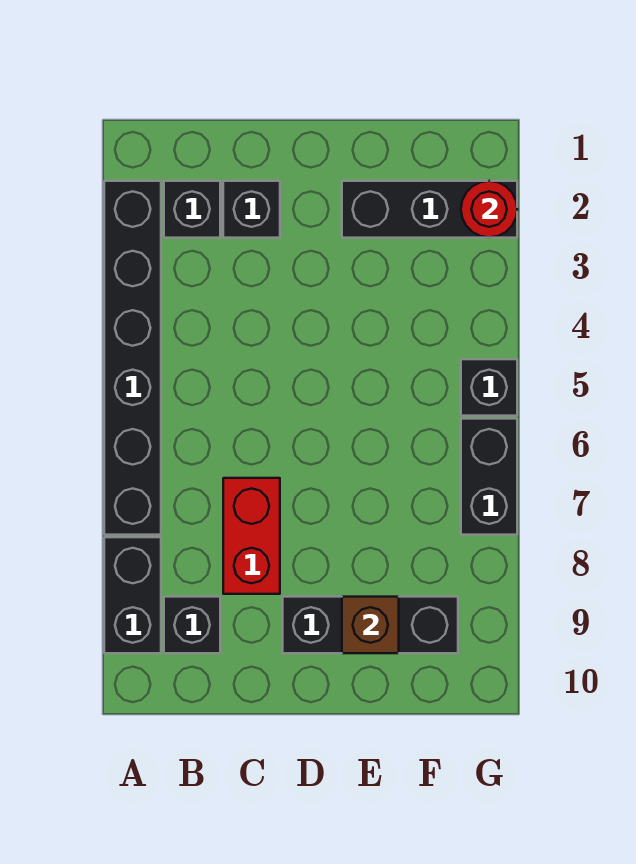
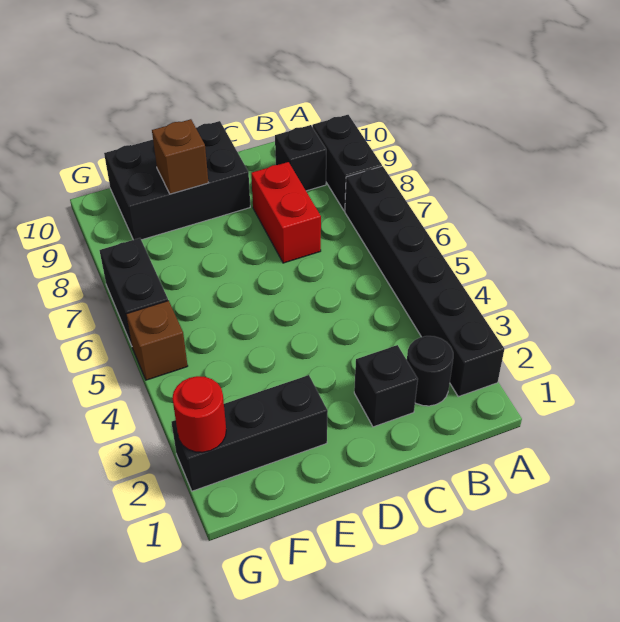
black brick B2 level 1 -> black round brick B2 level 1
black brick D9:F9 level 1 -> black brick D9:F10 level 1
black brick G5 level 1 -> brown brick G5 level 1

